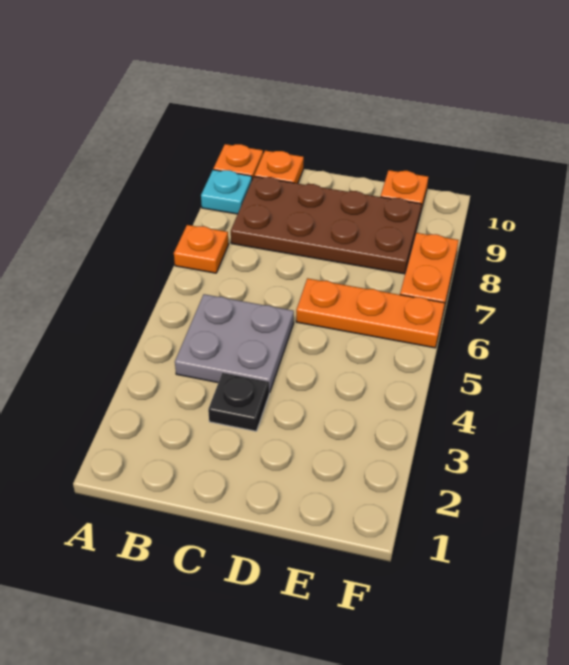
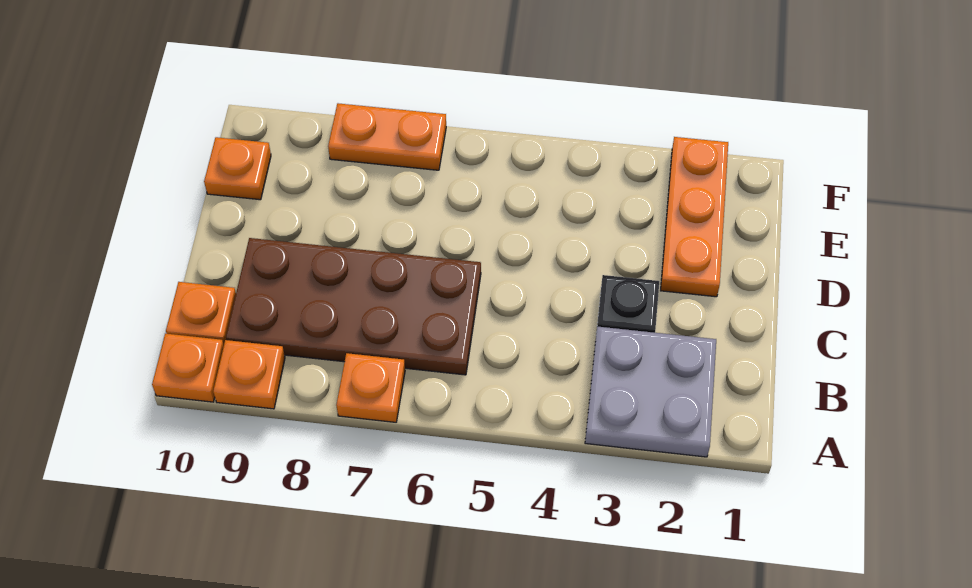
cyan plate A9 level 1 -> orange plate A9 level 1
grey plate B4:C5 level 1 -> grey plate A2:B3 level 1
brown plate B8:E9 level 1 -> brown plate B6:C9 level 1
orange plate D6:F6 level 1 -> orange plate D2:F2 level 1

